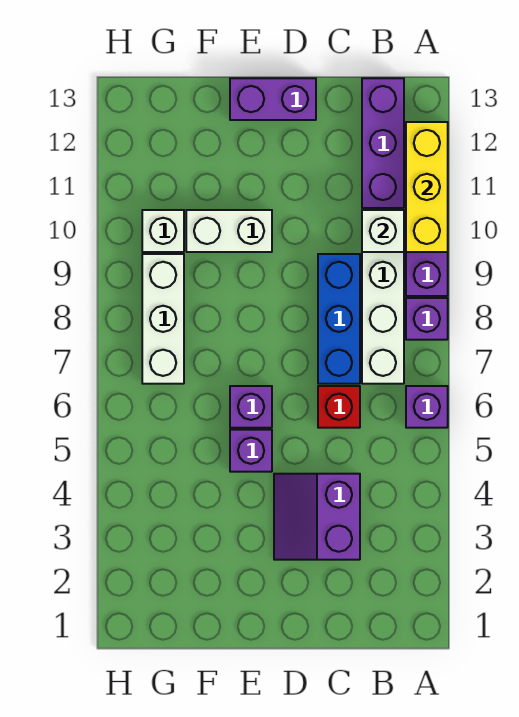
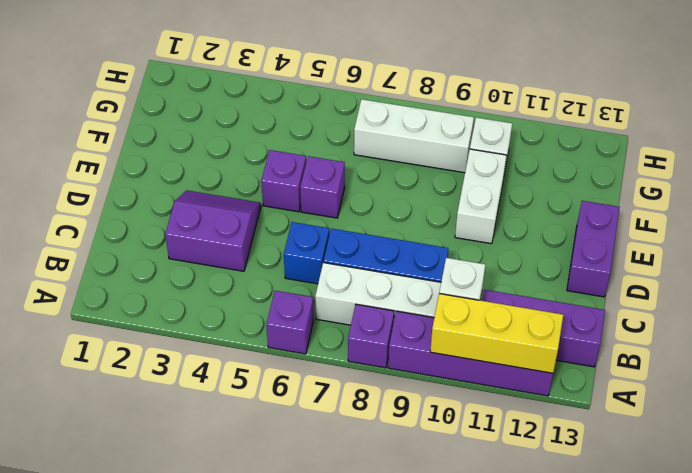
red brick C6 level 1 -> blue brick C6 level 1

